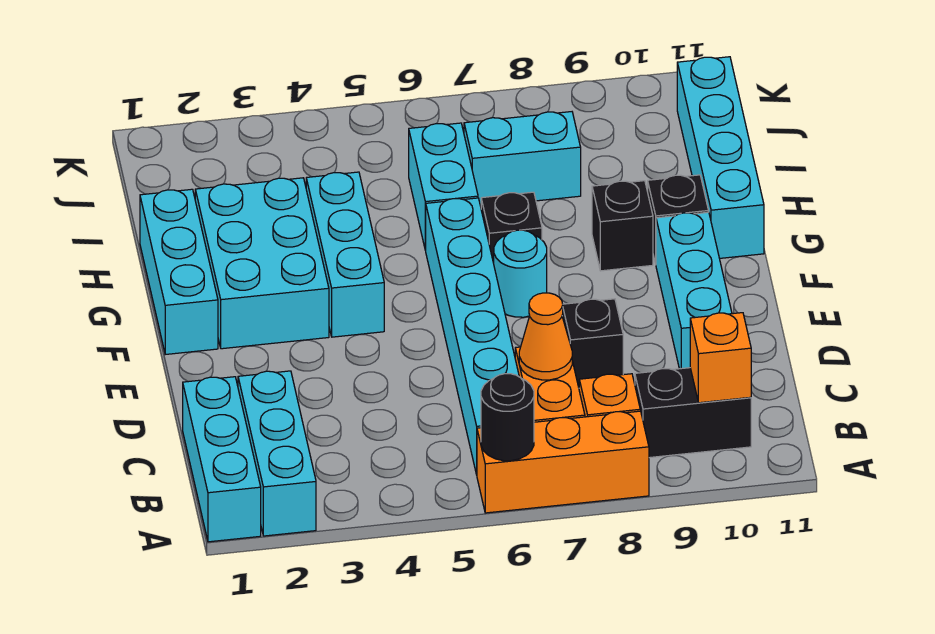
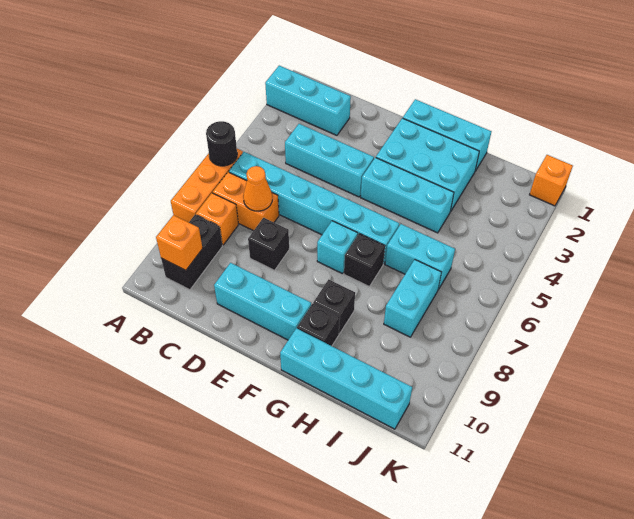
cyan brick A1:C1 level 1 -> cyan brick C4:E4 level 1
cyan round brick F7 level 1 -> cyan brick F7 level 1
none -> orange brick K1 level 1

